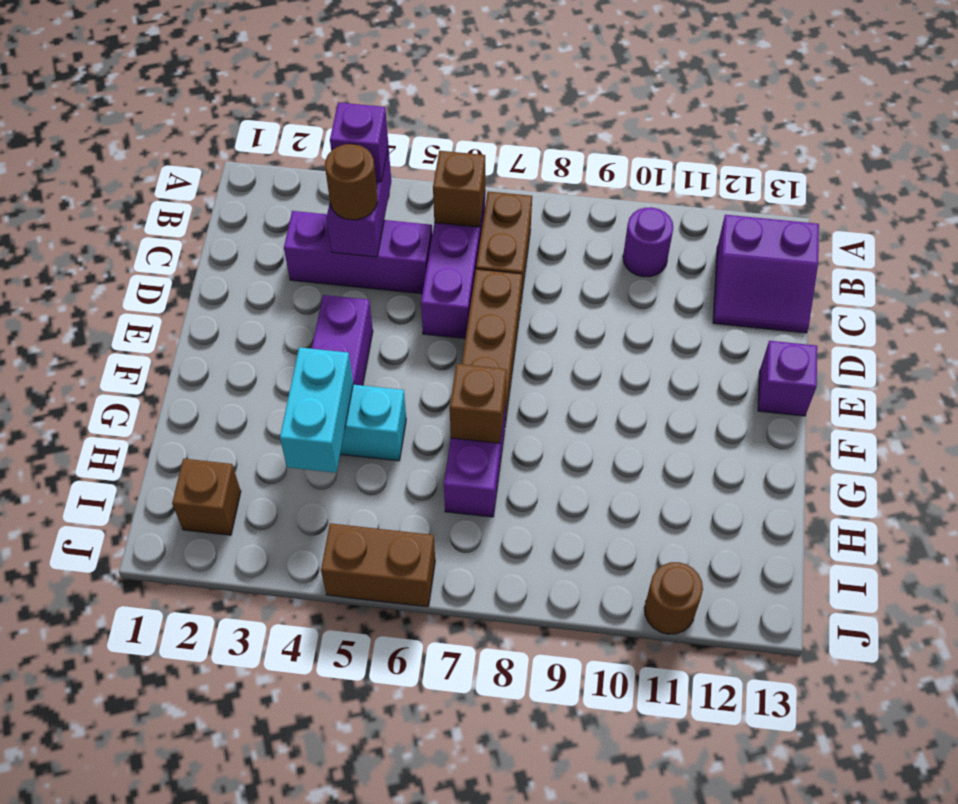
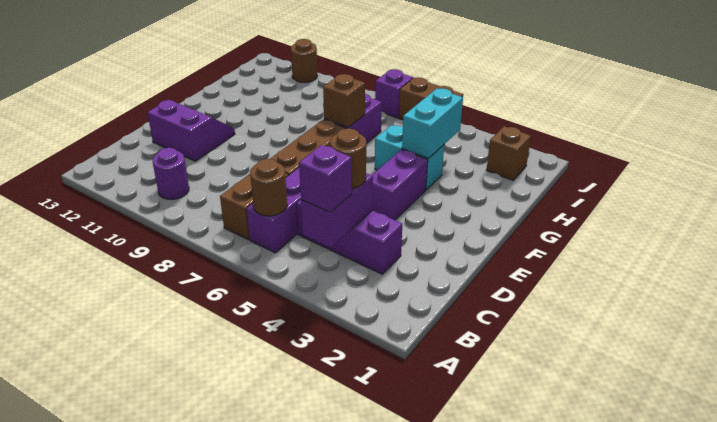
brown brick B6 level 2 -> brown round brick B6 level 2
purple slope B12:C13 level 1 top B -> purple slope D11:E12 level 1 top D
purple brick E13 level 1 -> purple brick J7 level 1

